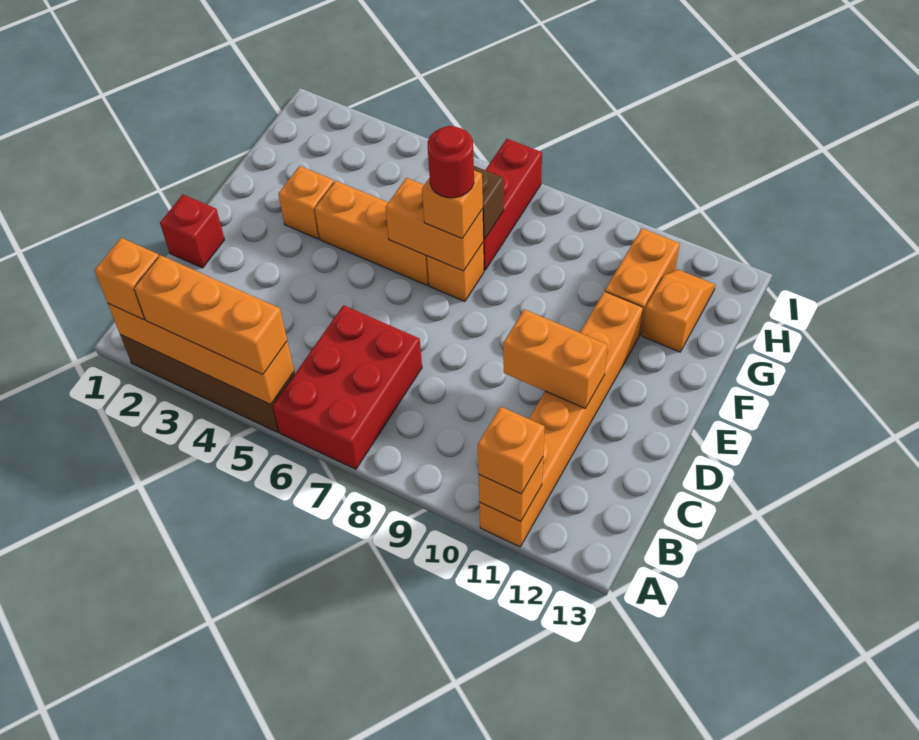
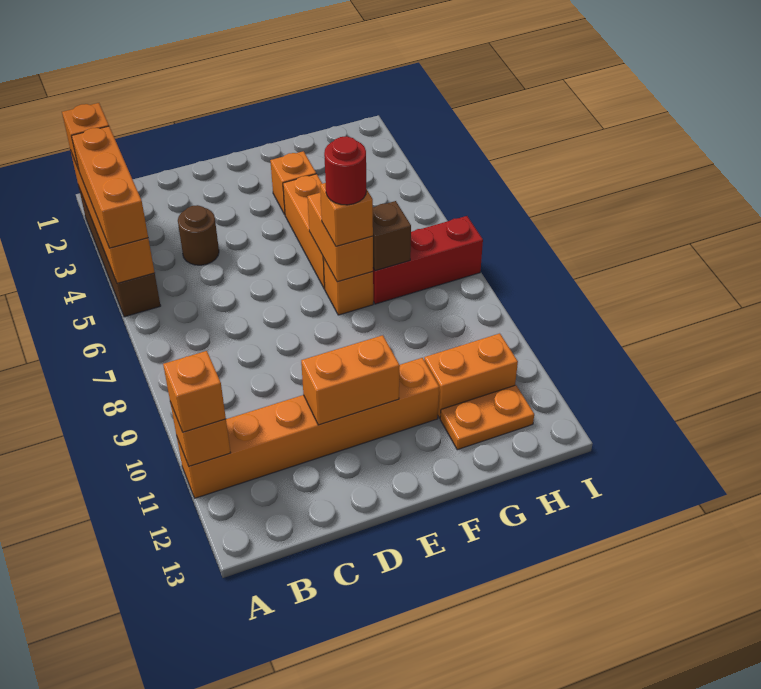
red brick A6:C7 level 1 -> none
none -> brown round brick C4 level 1
red brick D1 level 1 -> none
orange brick D10:D11 level 2 -> orange brick D11:E11 level 2
orange slope G12:H12 level 1 top G -> orange plate G12:H12 level 1

